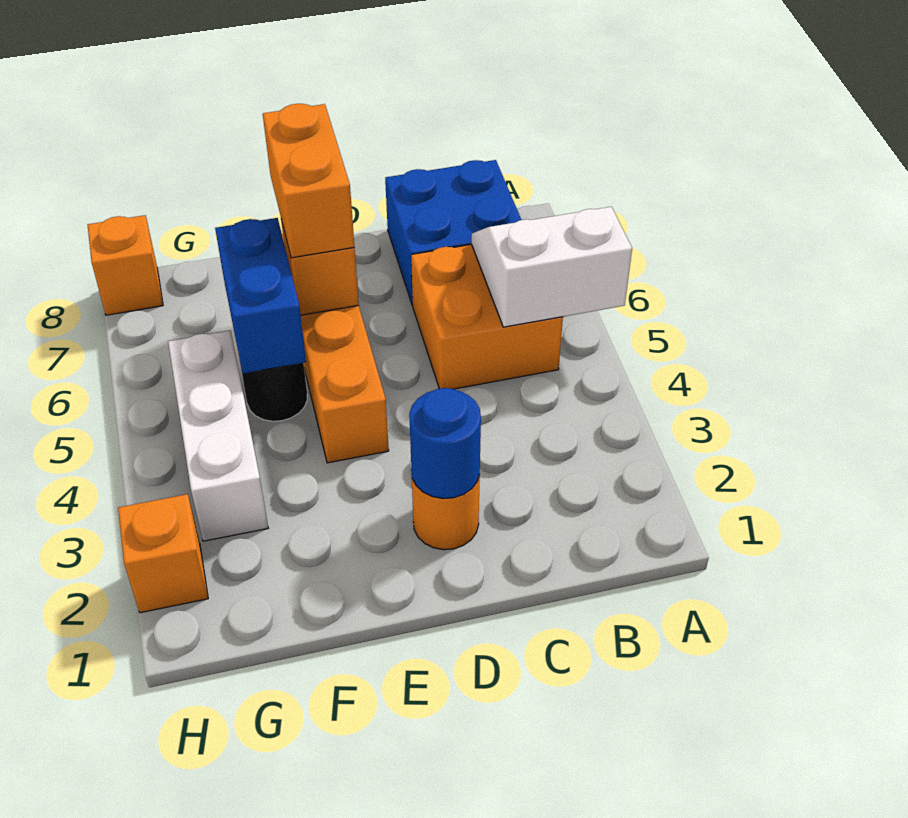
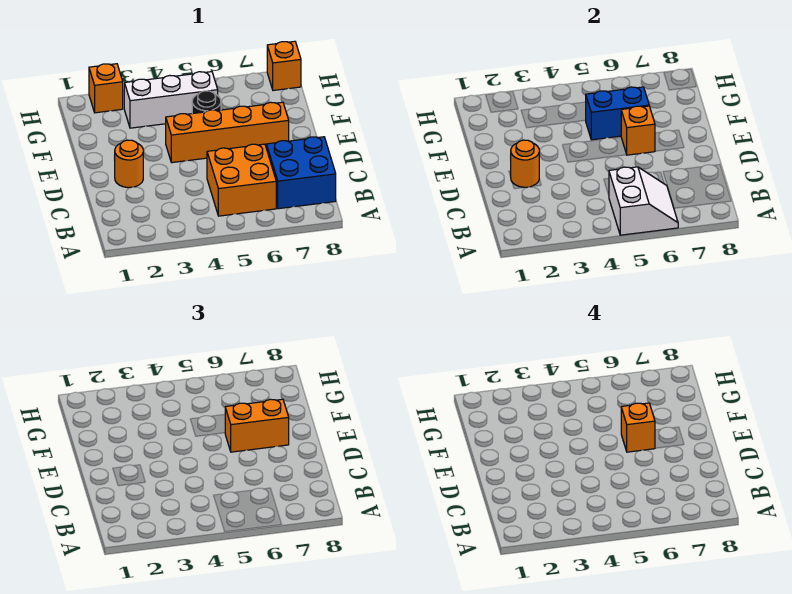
blue round brick D2 level 2 -> orange round brick D2 level 2
none -> orange brick E6 level 4

